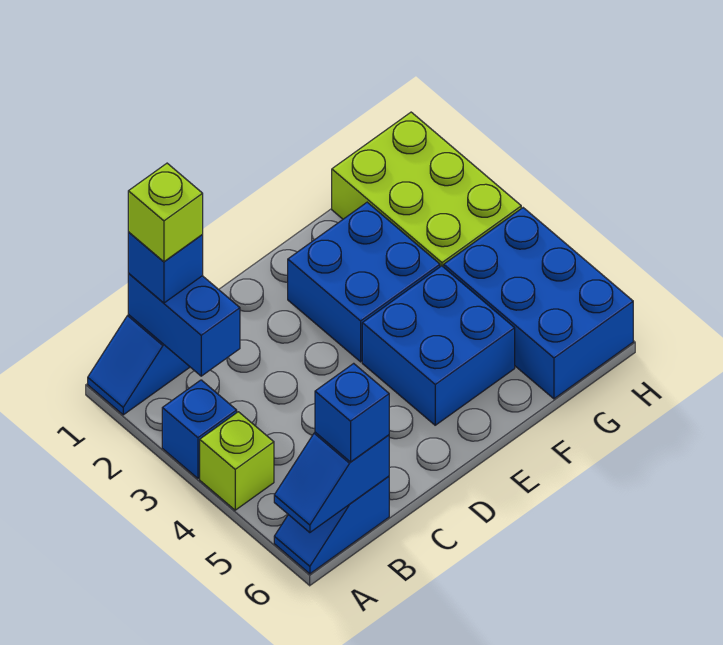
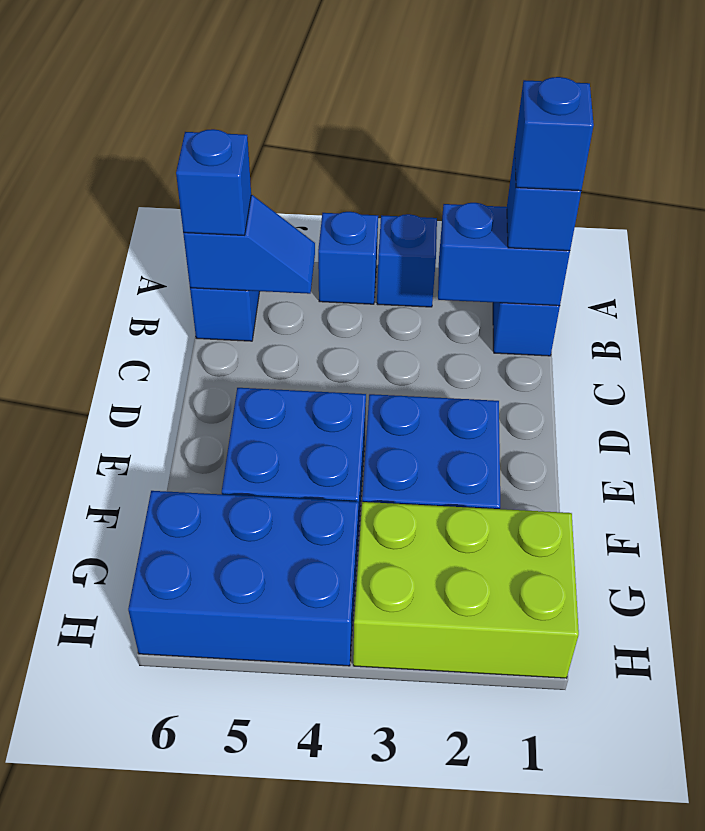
lime brick A4 level 1 -> blue brick A4 level 1
blue slope A6:B6 level 2 top B -> blue slope B5:B6 level 2 top 6
lime brick B1 level 4 -> blue brick B1 level 4

